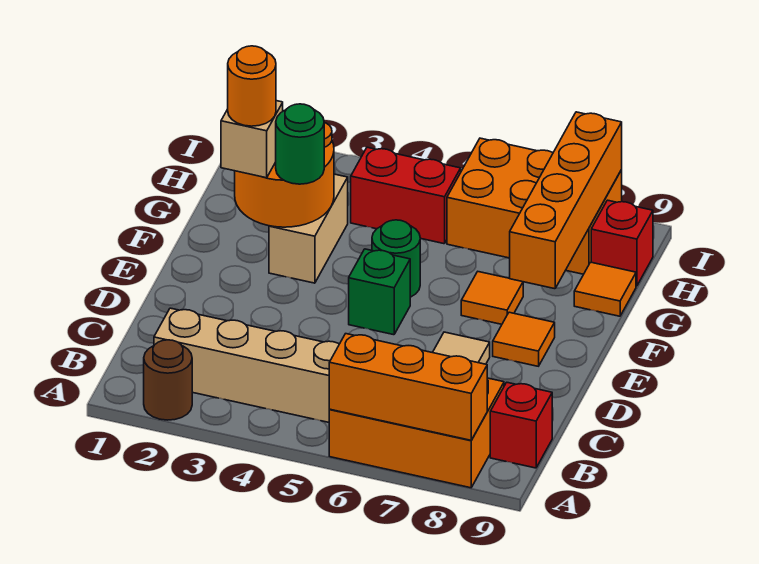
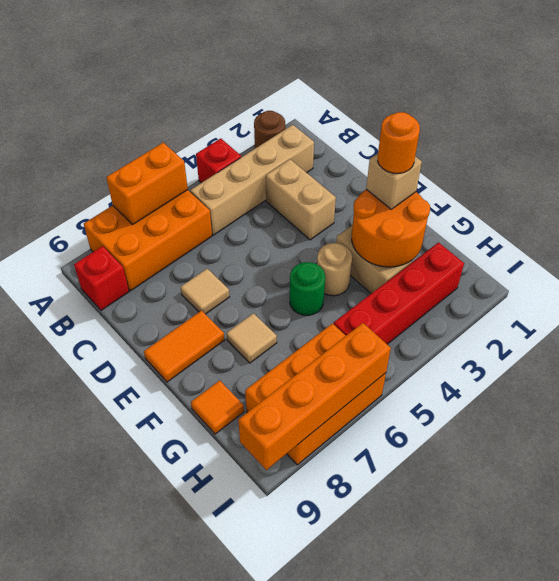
orange brick A6:A8 level 2 -> orange brick A6:A7 level 2
none -> tan brick C3:D3 level 1
green brick E5 level 1 -> none
orange tile E8 level 1 -> orange tile E8:E9 level 1
green round brick F3 level 3 -> none
none -> tan round brick F4 level 1
orange tile F7 level 1 -> tan tile F7 level 1
orange brick F8:I8 level 2 -> orange brick I6:I9 level 2
red brick H4:H5 level 1 -> red brick H2:H5 level 1
red brick H9 level 1 -> red brick A4 level 1

